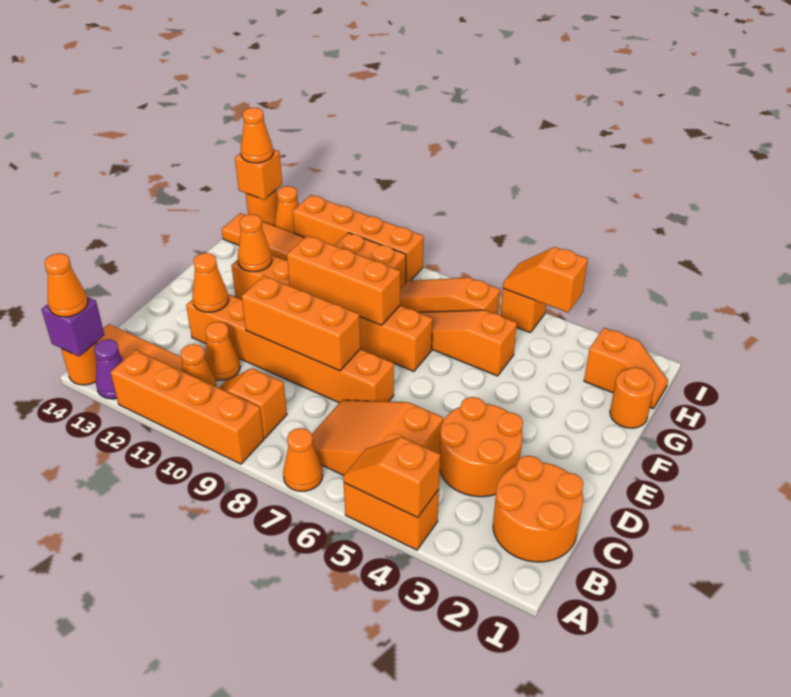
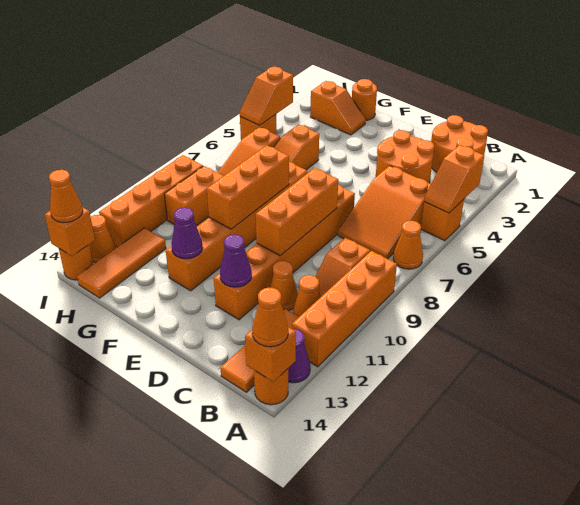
orange brick A4:A5 level 1 -> orange brick A5 level 1
purple brick A14 level 2 -> orange brick A14 level 2
orange cone D12 level 2 -> purple cone D12 level 2
orange cone F12 level 2 -> purple cone F12 level 2
orange slope H1:H2 level 1 top 2 -> orange slope G2:H2 level 1 top H

